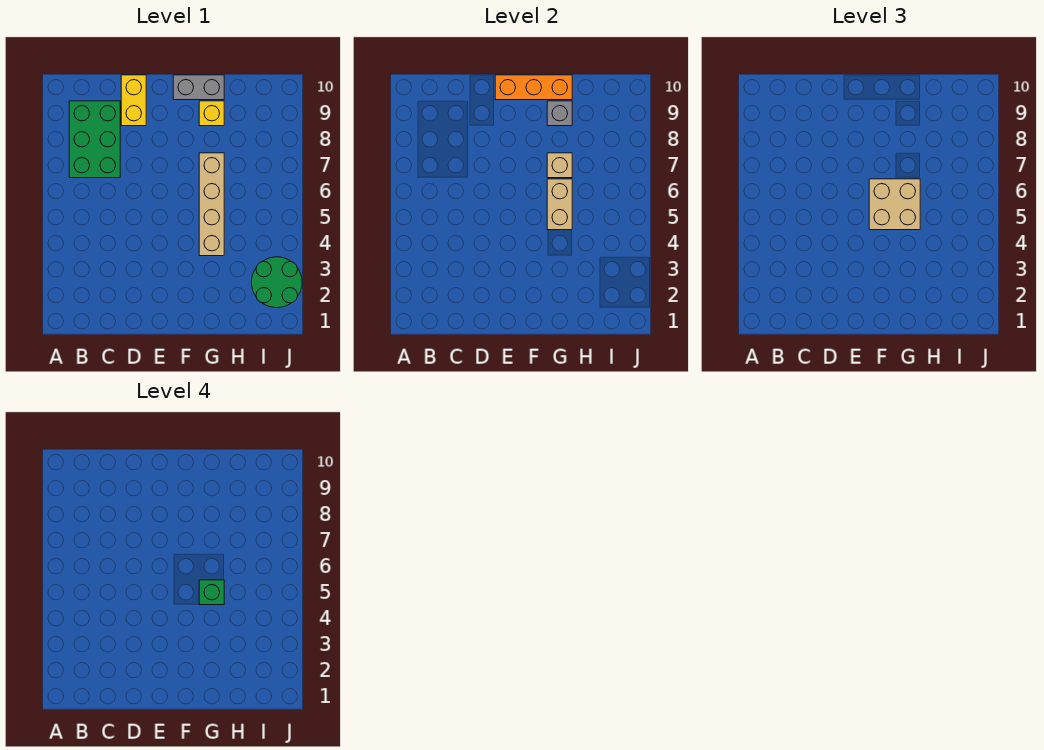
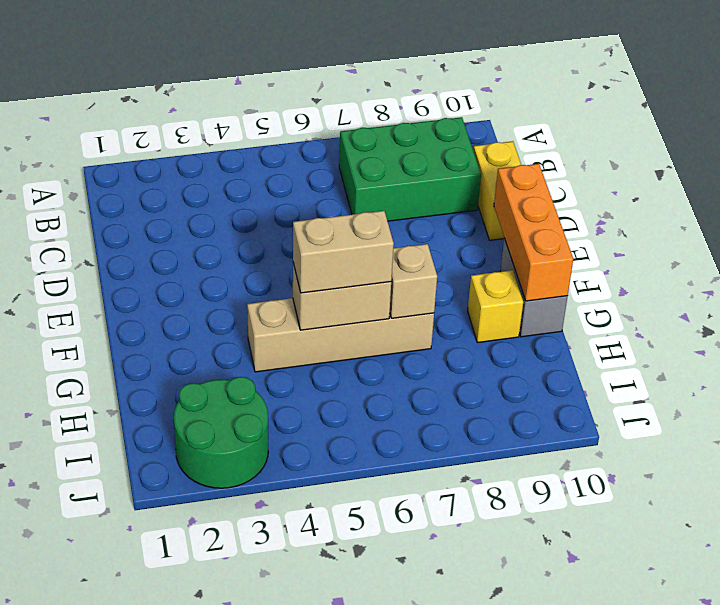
yellow brick D9:D10 level 1 -> yellow brick C10:D10 level 1
tan brick F5:G6 level 3 -> tan brick G5:G6 level 3
green brick G5 level 4 -> none
grey brick G9 level 2 -> none

